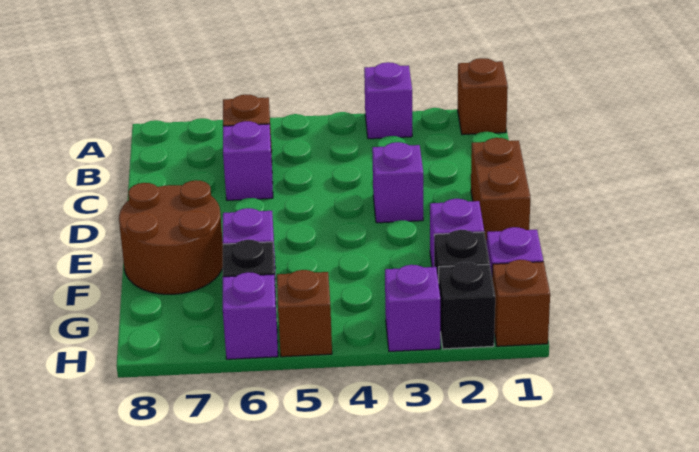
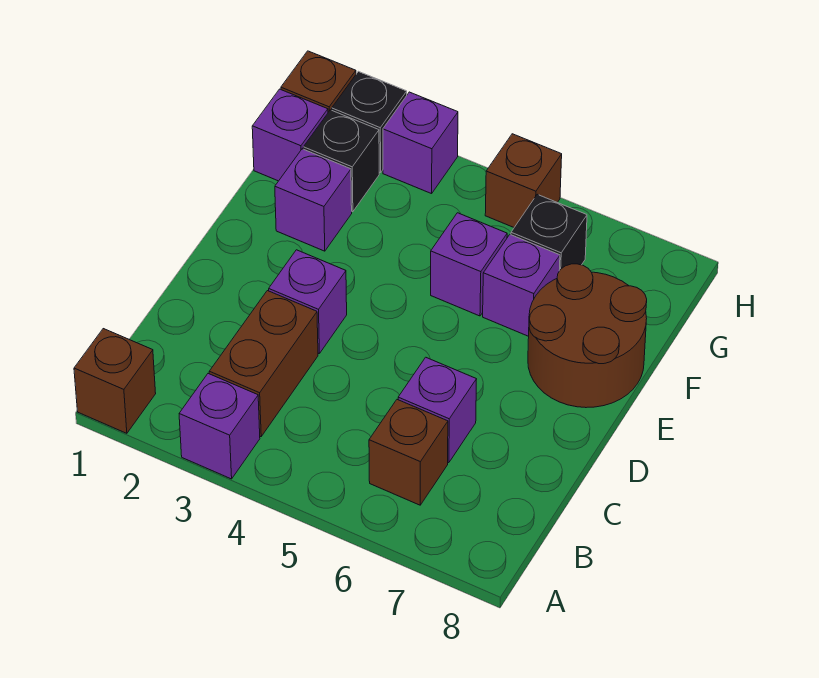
brown brick D1:E1 level 1 -> brown brick B3:C3 level 1
purple brick H6 level 1 -> purple brick F5 level 1

